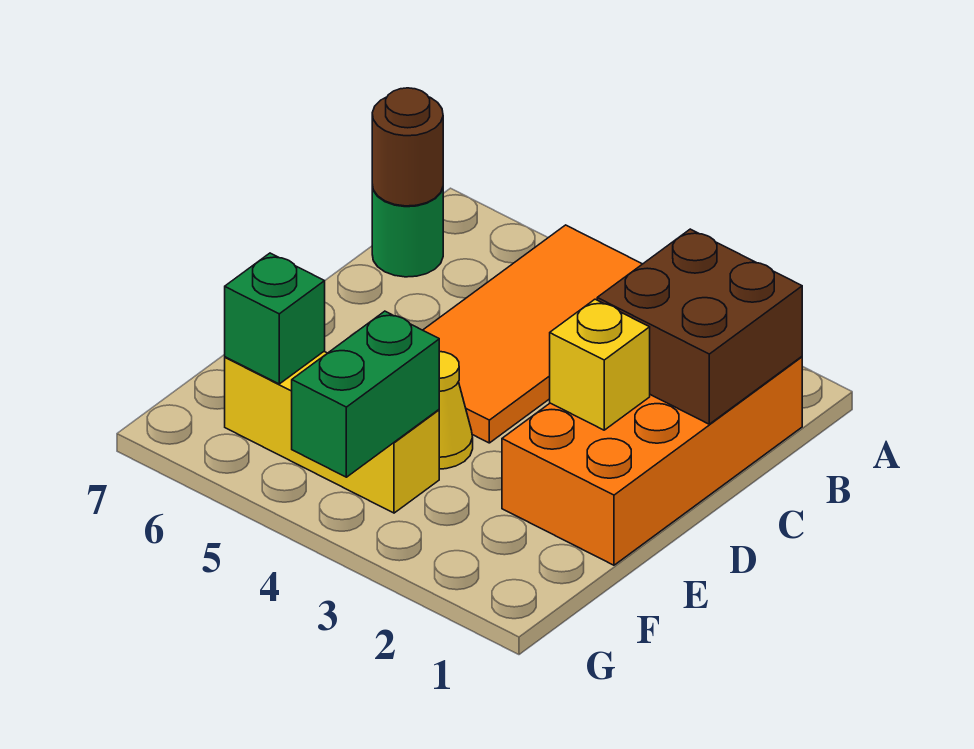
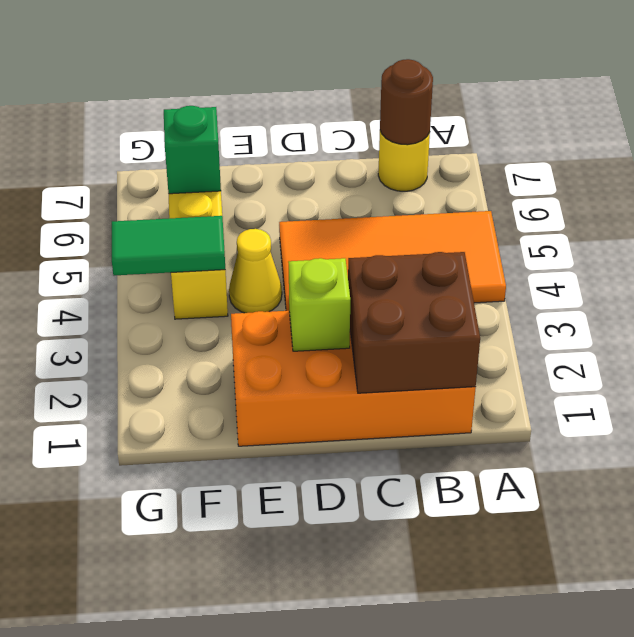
green round brick B7 level 1 -> yellow round brick B7 level 1
yellow brick D2 level 2 -> lime brick D2 level 2
green brick F4:G4 level 2 -> green tile F4:G4 level 2

